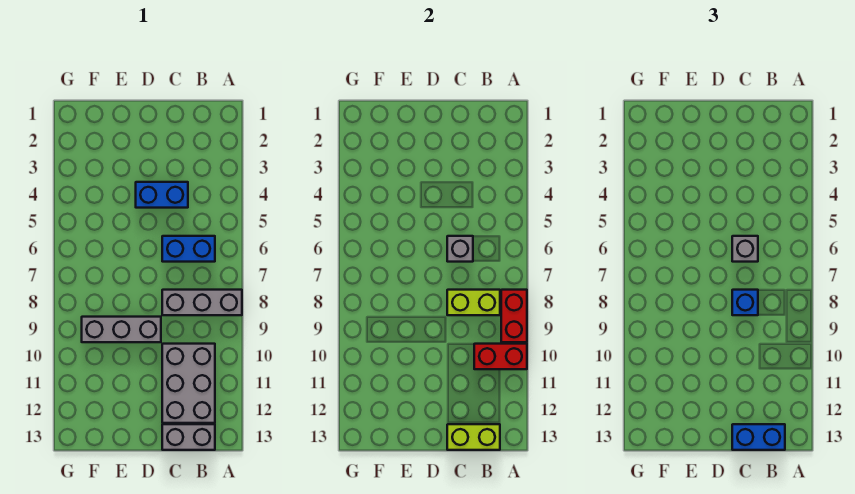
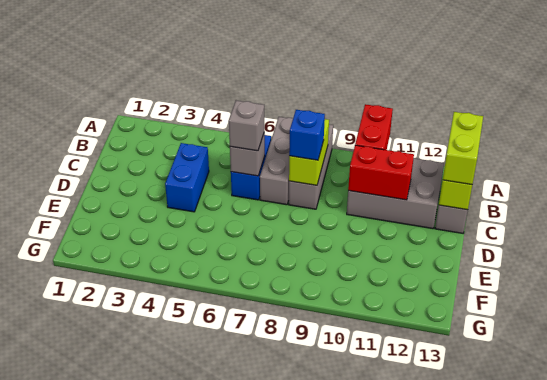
red brick A8:A9 level 2 -> red brick C10:C11 level 2
blue brick B13:C13 level 3 -> lime brick B13:C13 level 3
grey brick D9:F9 level 1 -> grey brick A7:C7 level 1

